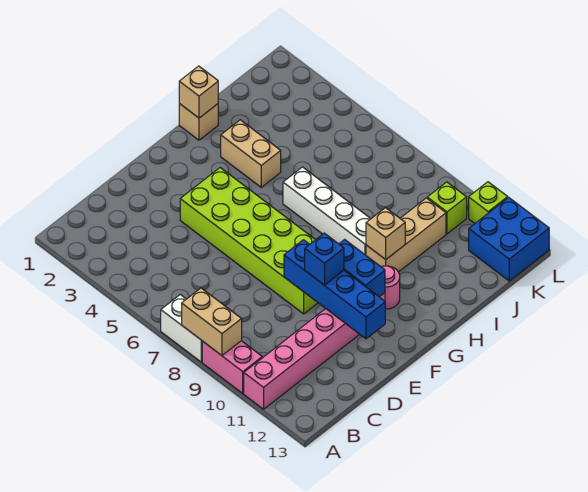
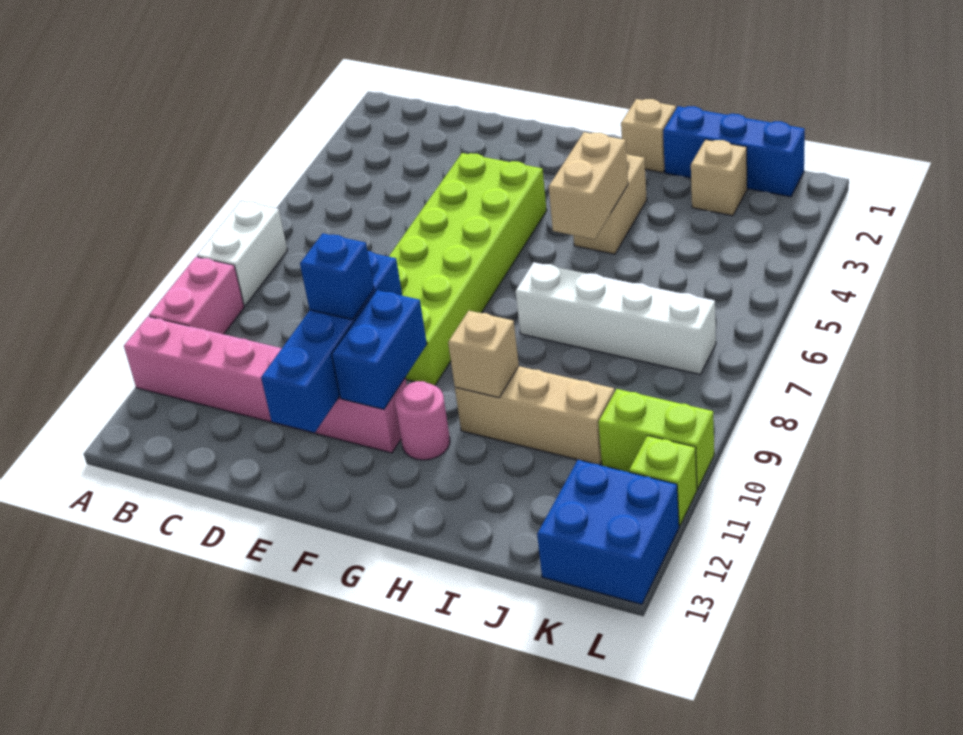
tan brick A8:A9 level 2 -> tan brick H4:H5 level 2
tan brick H1 level 2 -> tan brick J2 level 1
white brick H6:H9 level 1 -> white brick H7:K7 level 1
none -> blue brick I1:K1 level 1
lime brick K10 level 1 -> lime brick K10:L10 level 1

